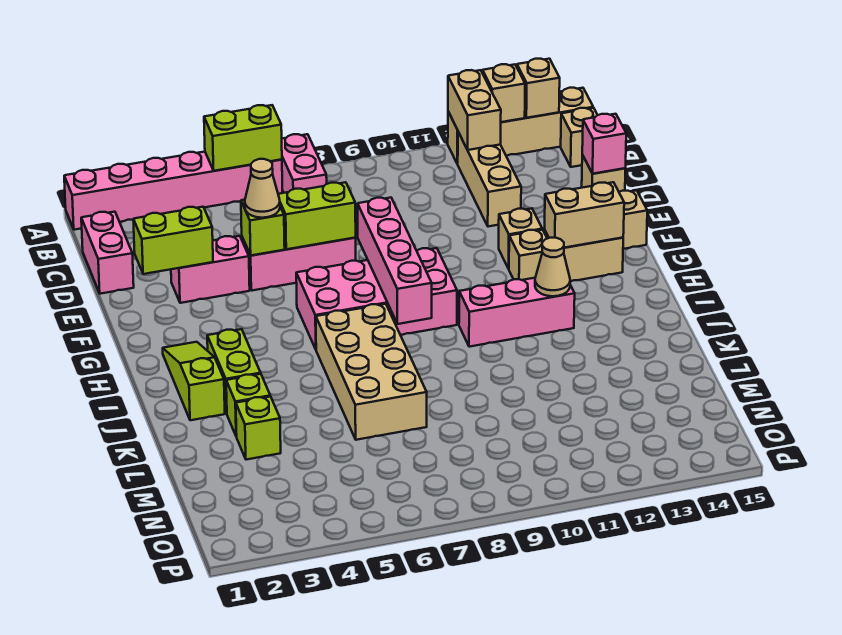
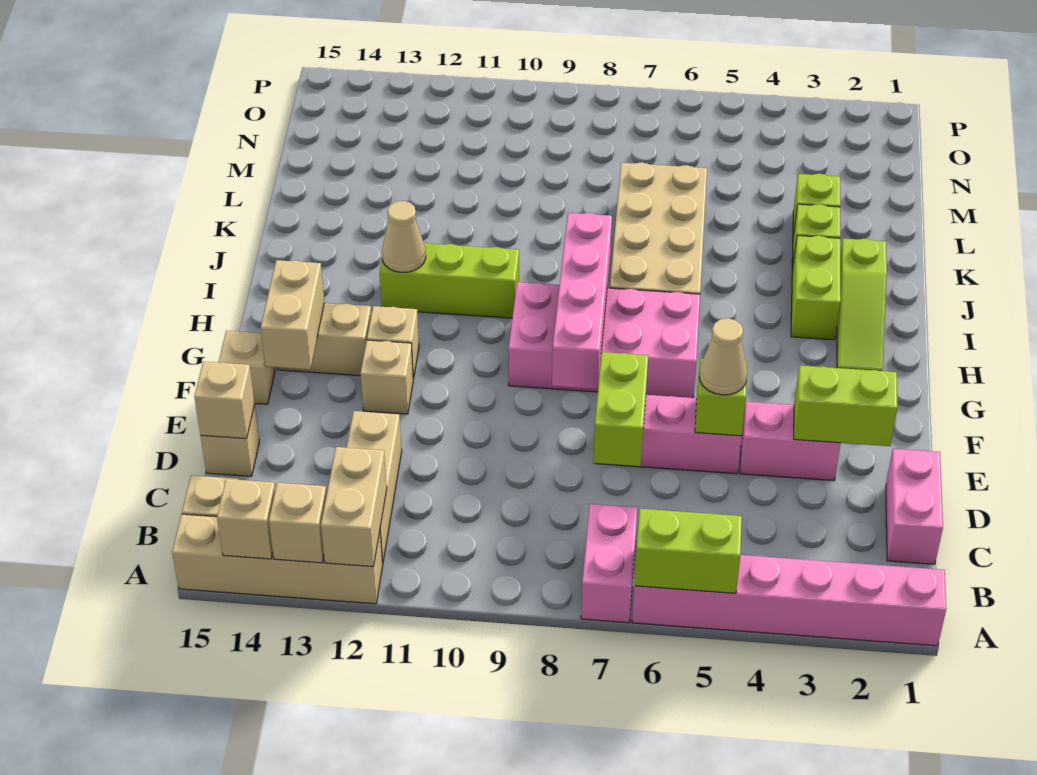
pink brick D15 level 2 -> tan brick D15 level 2
lime brick E6:E7 level 2 -> lime brick D7:E7 level 2
tan brick G13:G14 level 2 -> tan brick F14:G14 level 2
pink brick I10:I12 level 1 -> lime brick I10:I12 level 1

